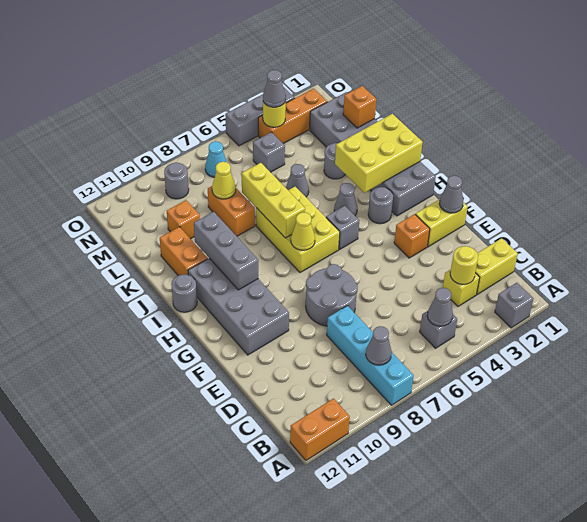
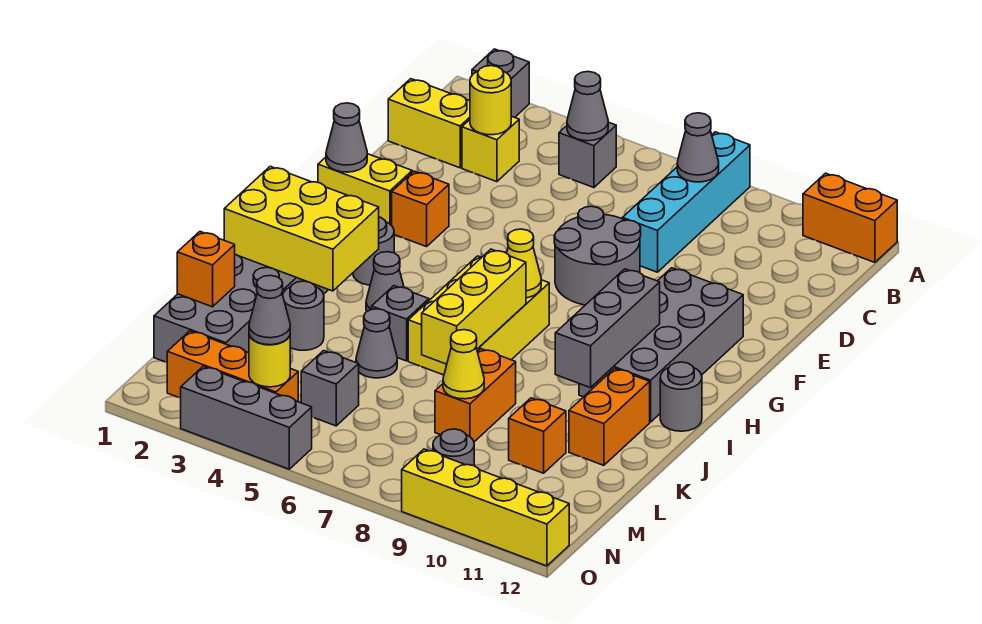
grey brick H5 level 1 -> grey brick J5 level 1
cyan cone N7 level 1 -> none
none -> yellow brick O9:O12 level 1

